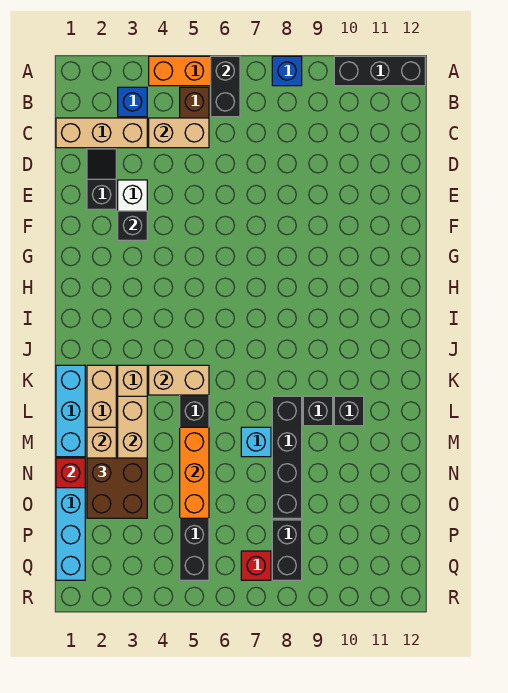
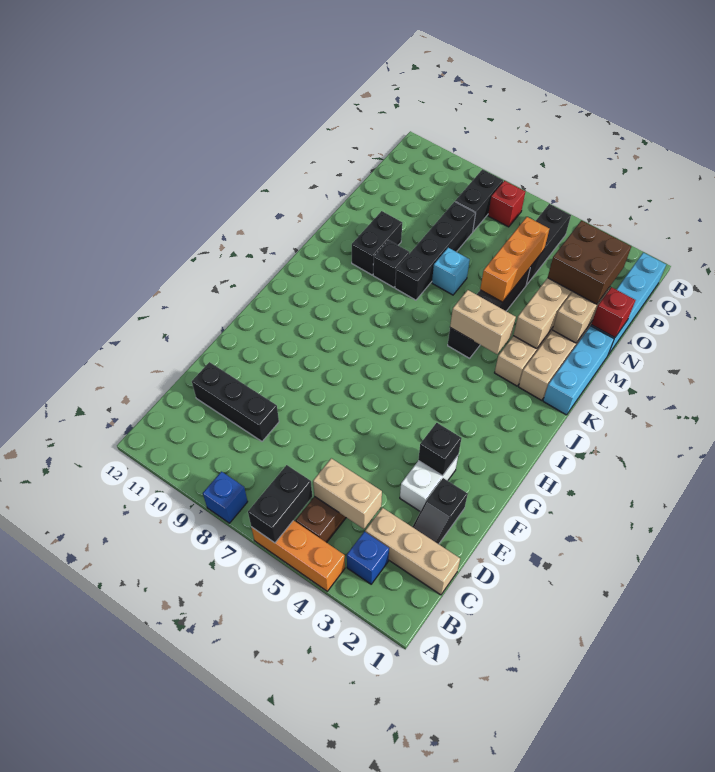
black brick A10:A12 level 1 -> black brick D9:D11 level 1
black brick L10 level 1 -> black brick L10:M10 level 1

